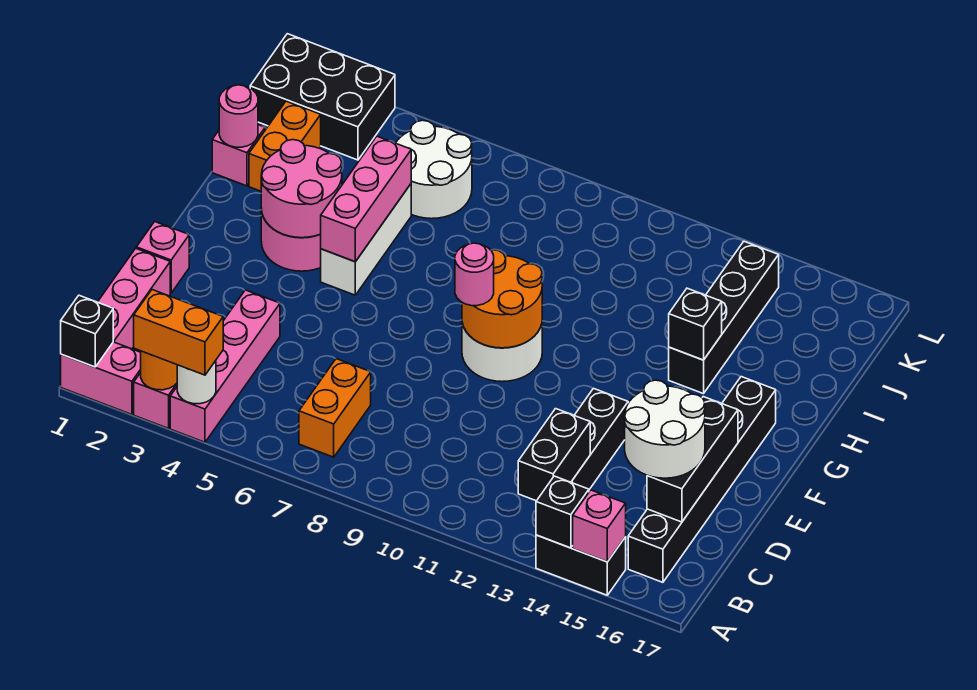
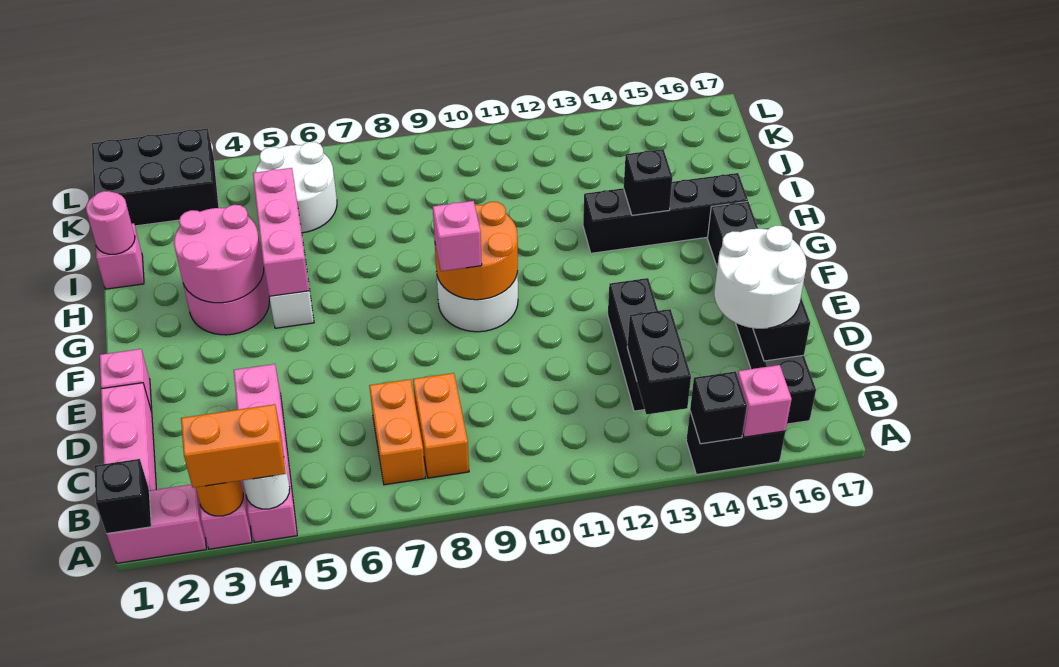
pink round brick F9 level 3 -> pink brick F9 level 3
black brick H14:K14 level 1 -> black brick H13:H16 level 1
orange brick I2:J2 level 1 -> orange brick B8:C8 level 1

